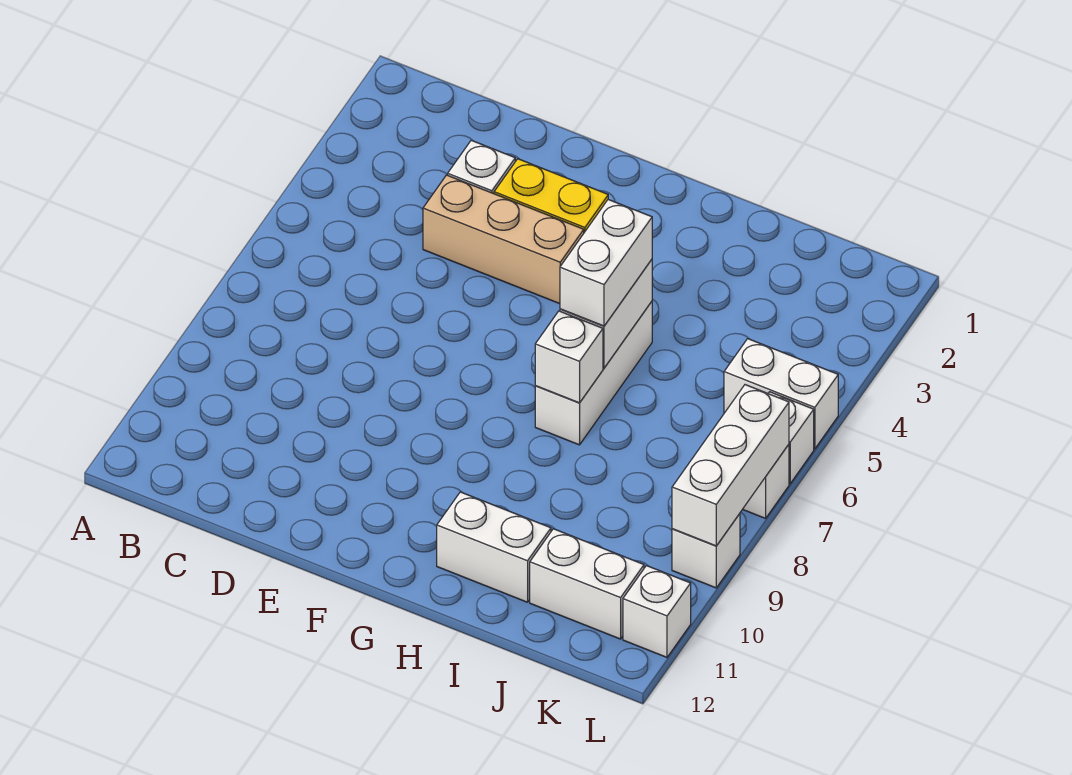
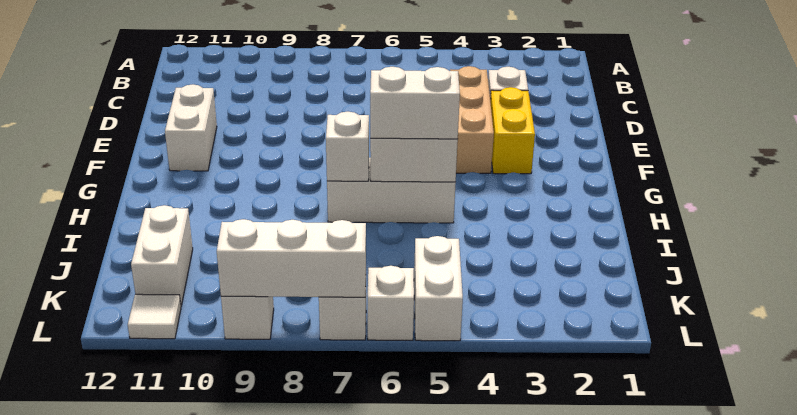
white brick H11:I11 level 1 -> white brick E11:F11 level 1
white brick L11 level 1 -> white tile L11 level 1

